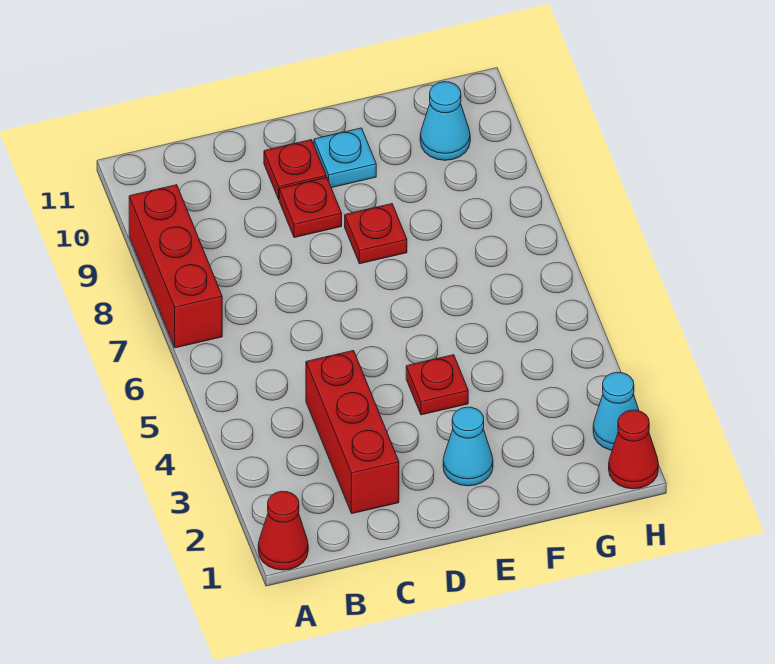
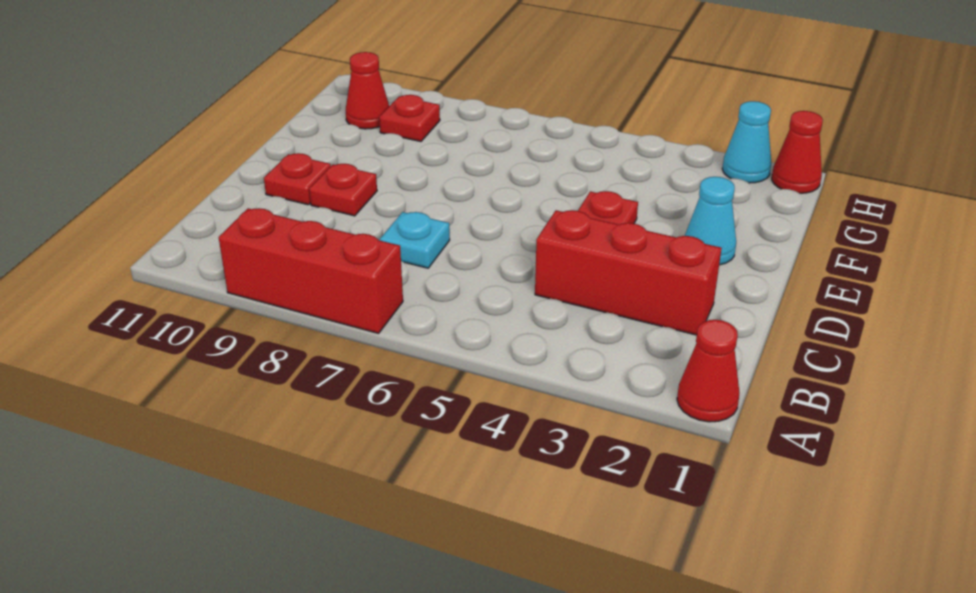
red plate E8 level 1 -> red plate G9 level 1
cyan plate E10 level 1 -> cyan plate C7 level 1
cyan cone G10 level 1 -> red cone G10 level 1

